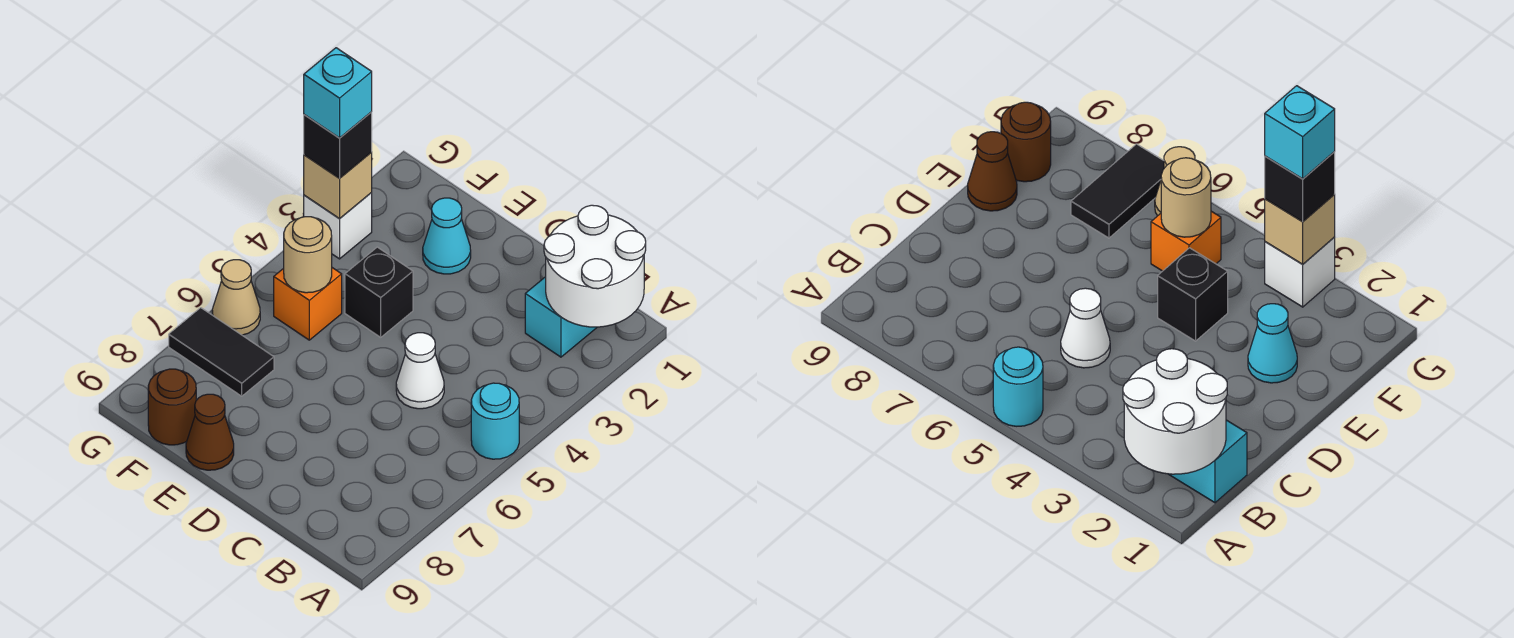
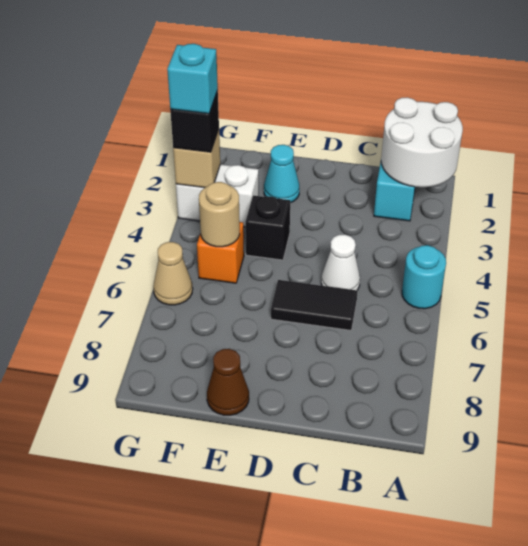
black tile F7:G7 level 1 -> black tile C6:D6 level 1
brown round brick F9 level 1 -> none
white brick G3 level 1 -> white brick F3:G3 level 1

